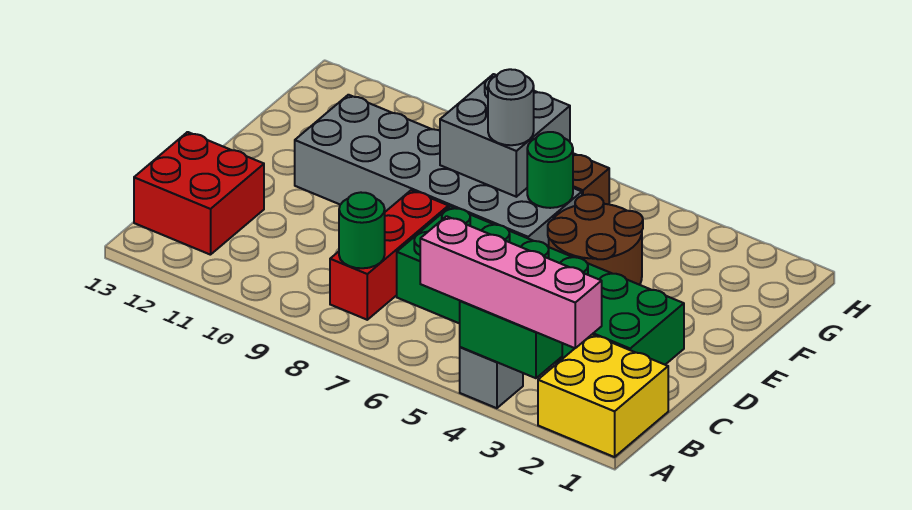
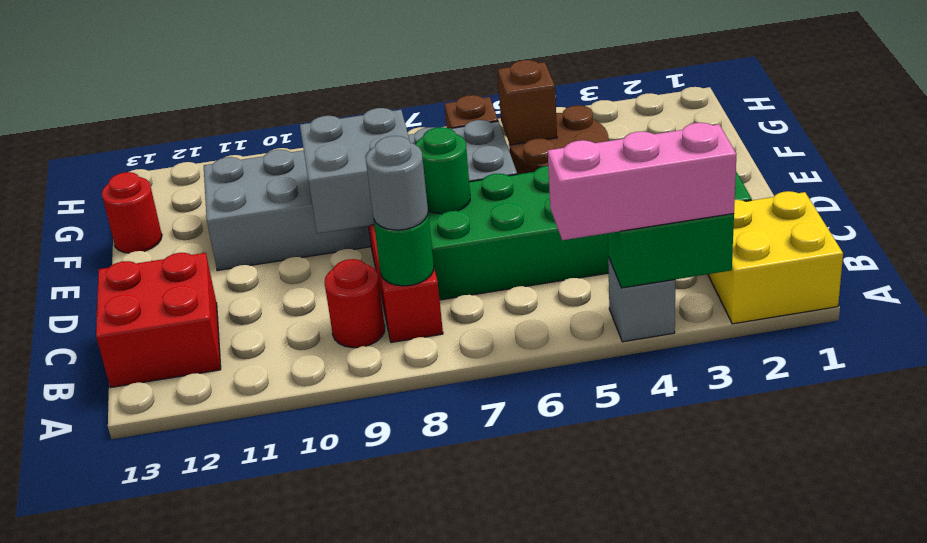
pink brick A2:A5 level 3 -> pink brick A3:A5 level 3
none -> red round brick B9 level 1
none -> brown brick F5 level 2
green round brick F6 level 2 -> green round brick D7 level 2
grey brick F7:G8 level 2 -> grey brick D8:E9 level 2
grey round brick F7 level 3 -> grey round brick B8 level 3
none -> red round brick F13 level 1

